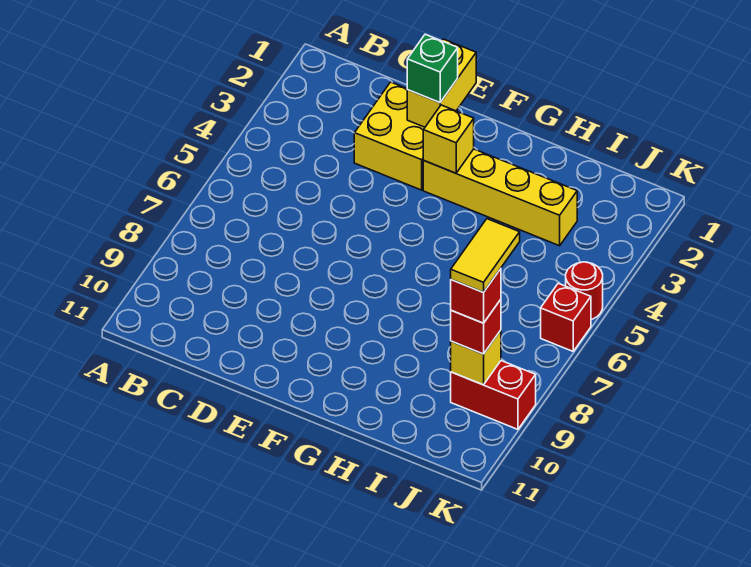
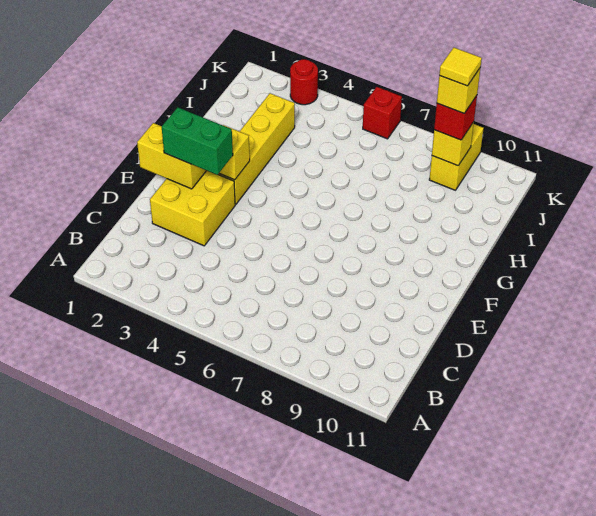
green brick E2 level 3 -> green brick E2:E3 level 3
yellow tile J8:J9 level 5 -> yellow tile J9 level 5
red brick J9:K9 level 1 -> yellow brick J9:K9 level 1
red brick J9 level 4 -> yellow brick J9 level 4
red round brick K5 level 1 -> red round brick K3 level 1

